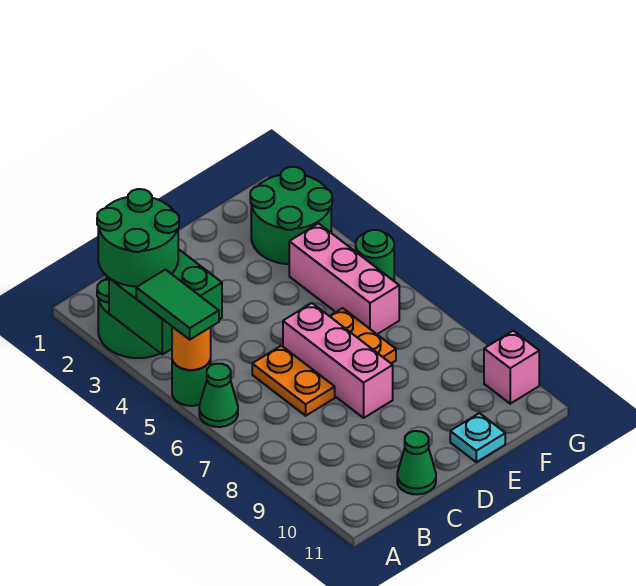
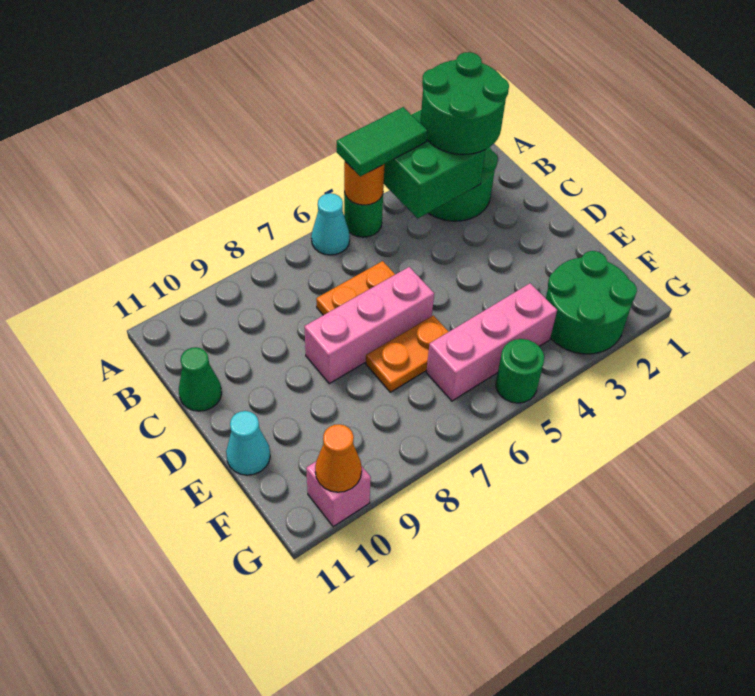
green cone A6 level 1 -> cyan cone A6 level 1
cyan plate E11 level 1 -> cyan cone E11 level 1
none -> orange cone G10 level 2

